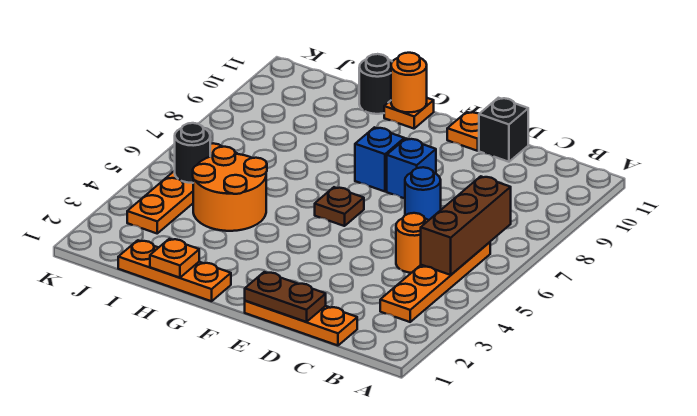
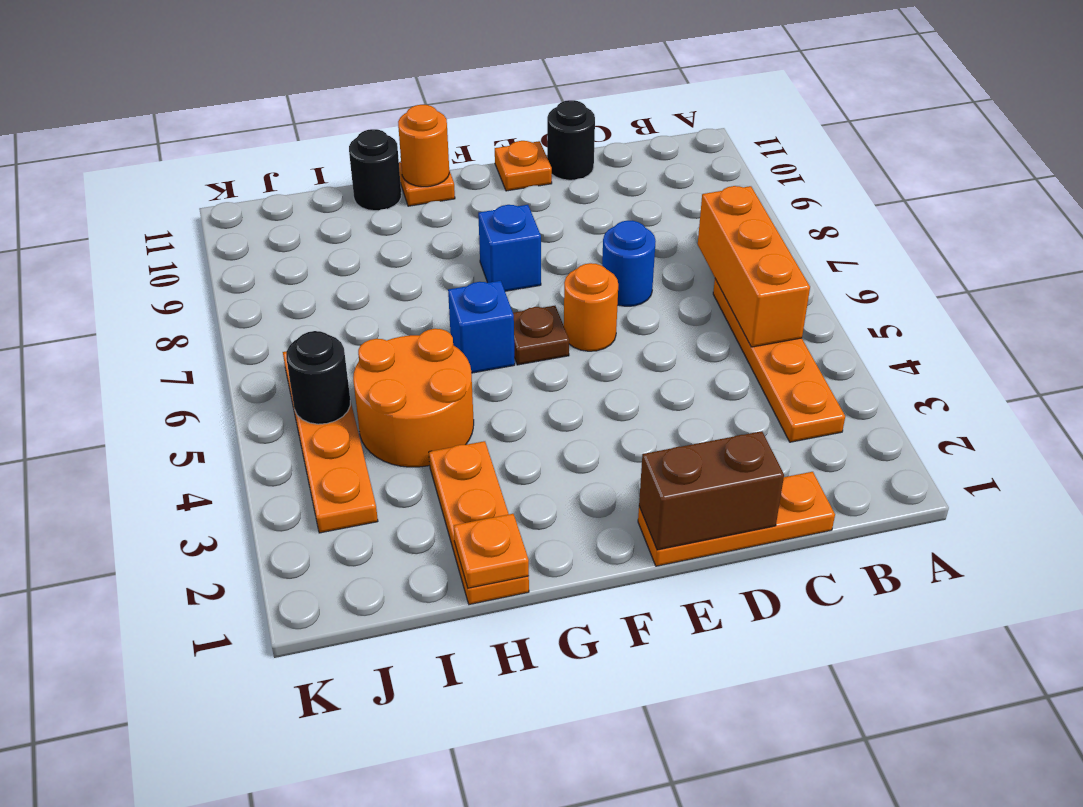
brown brick B5:B7 level 2 -> orange brick B5:B7 level 2
orange round brick C5 level 1 -> orange round brick E6 level 1
brown plate D1:E1 level 2 -> brown brick D1:E1 level 2
black brick D11 level 1 -> black round brick D11 level 1
blue brick E8 level 1 -> blue brick G6 level 1
orange plate G1:I1 level 1 -> orange plate H1:H3 level 1

